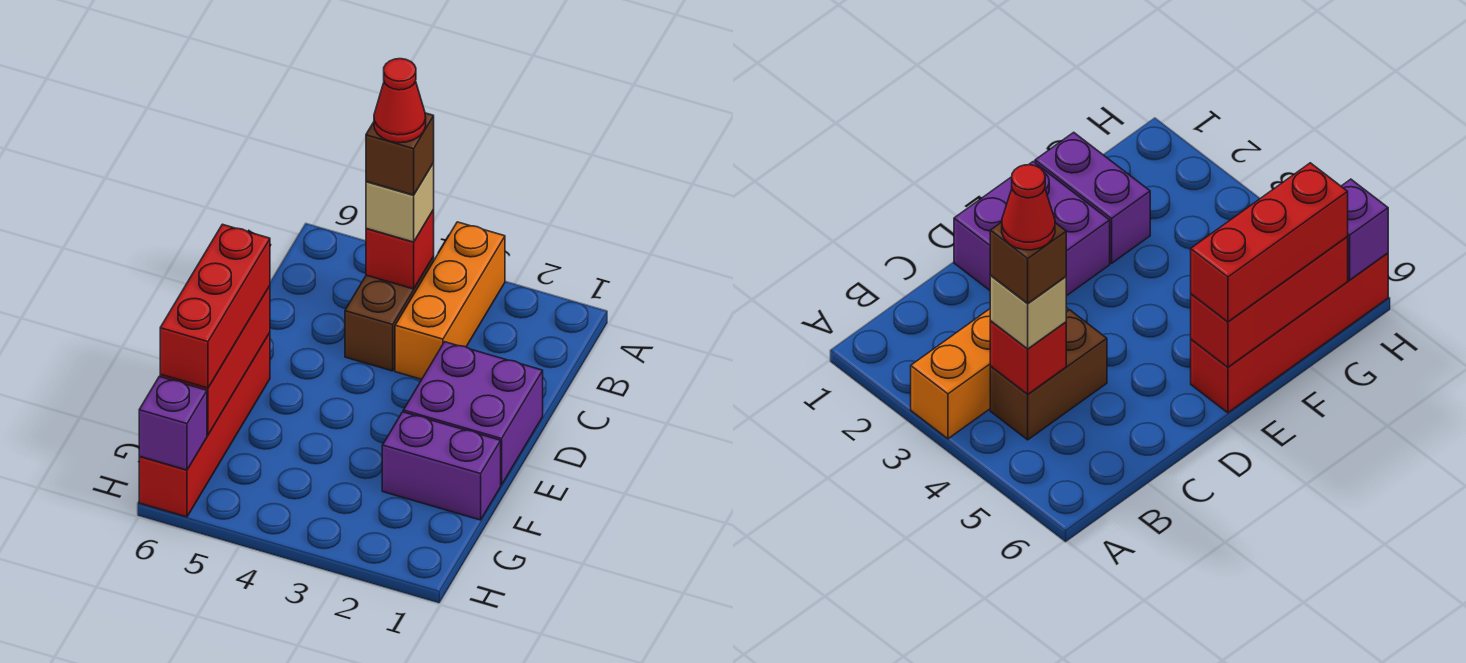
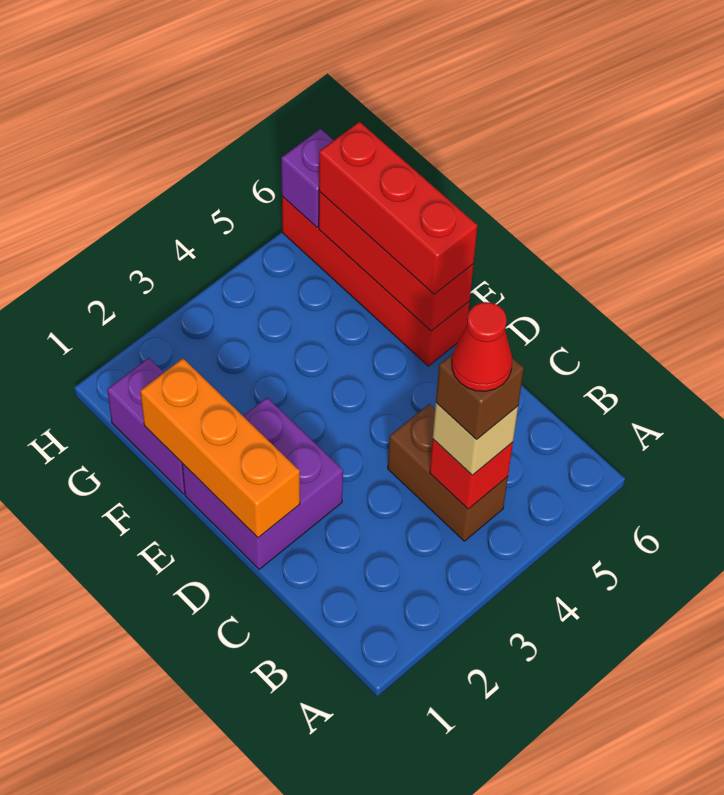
orange brick A3:C3 level 1 -> orange brick D1:F1 level 2
purple brick F1:F2 level 1 -> purple brick F1:G1 level 1

